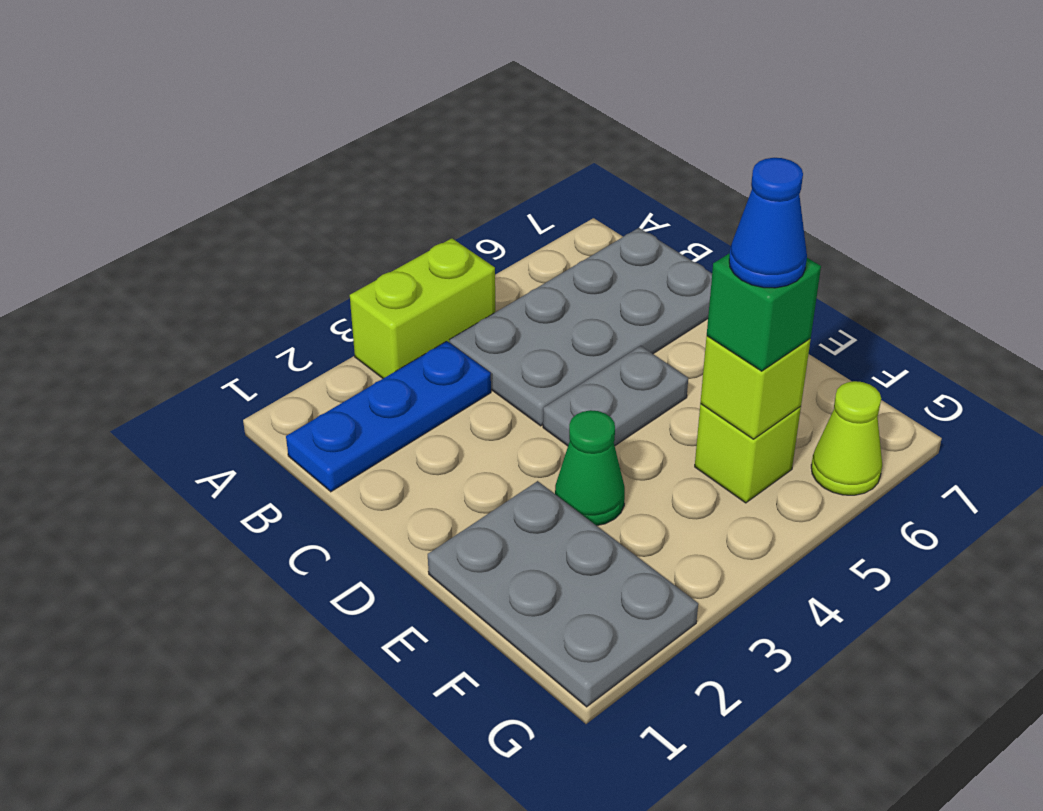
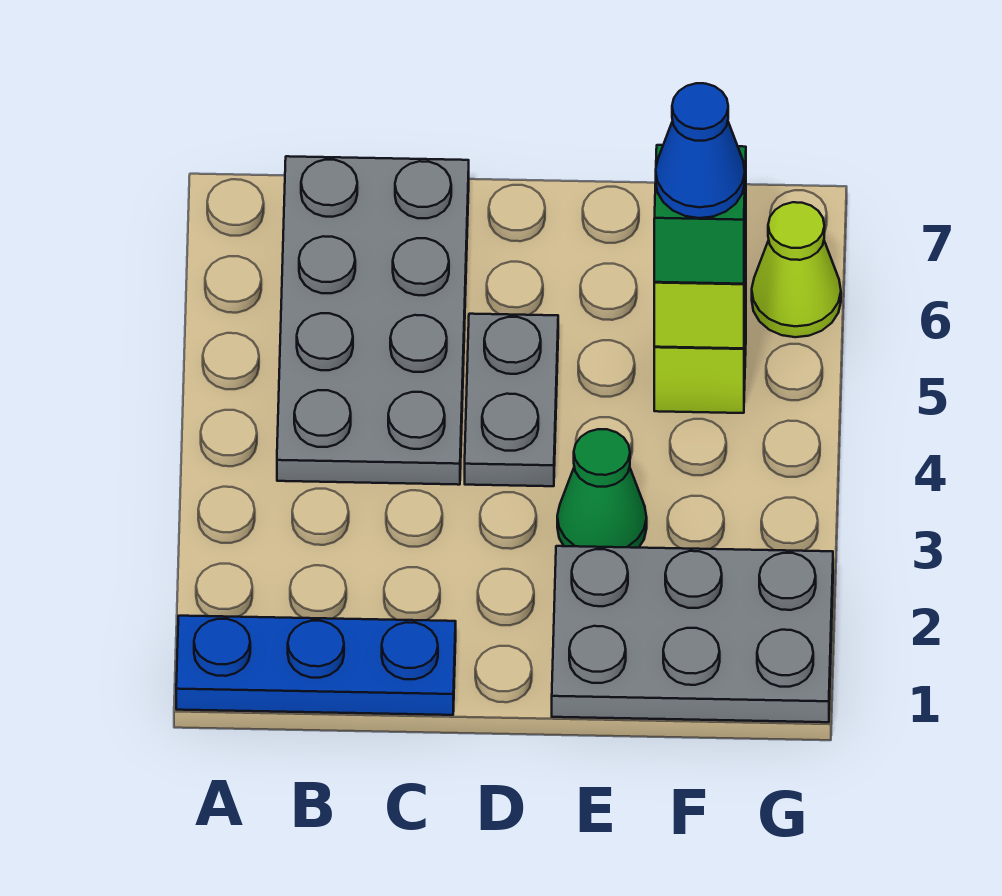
lime brick A3:A4 level 1 -> none
blue plate B1:B3 level 1 -> blue plate A1:C1 level 1

